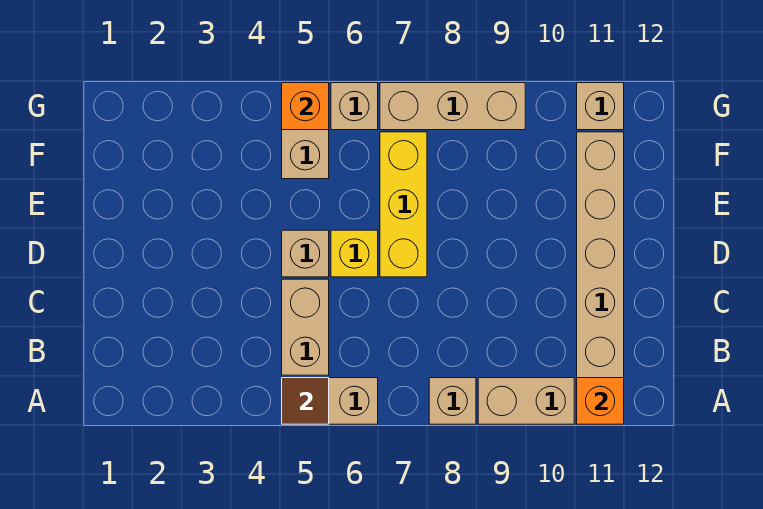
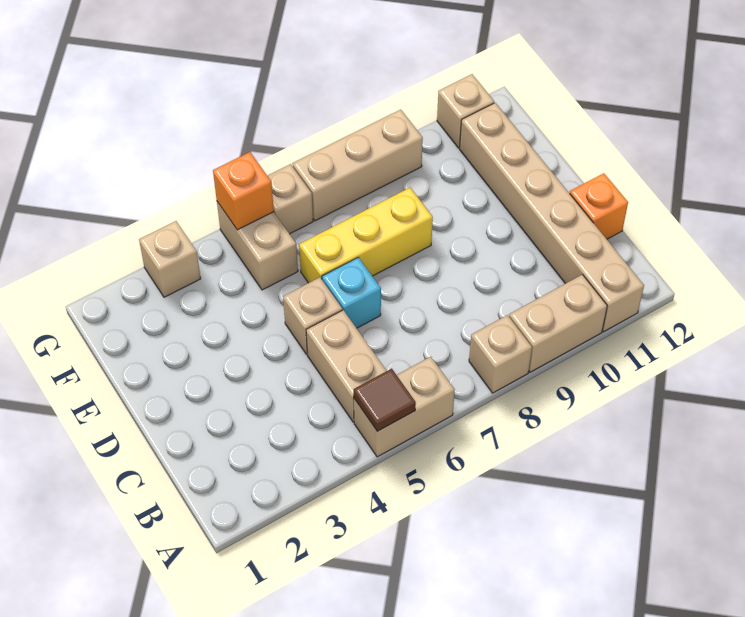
orange brick A11 level 2 -> orange brick C12 level 1
yellow brick D6 level 1 -> cyan brick D6 level 1
yellow brick D7:F7 level 1 -> yellow brick E6:E8 level 1
none -> tan brick G3 level 1

